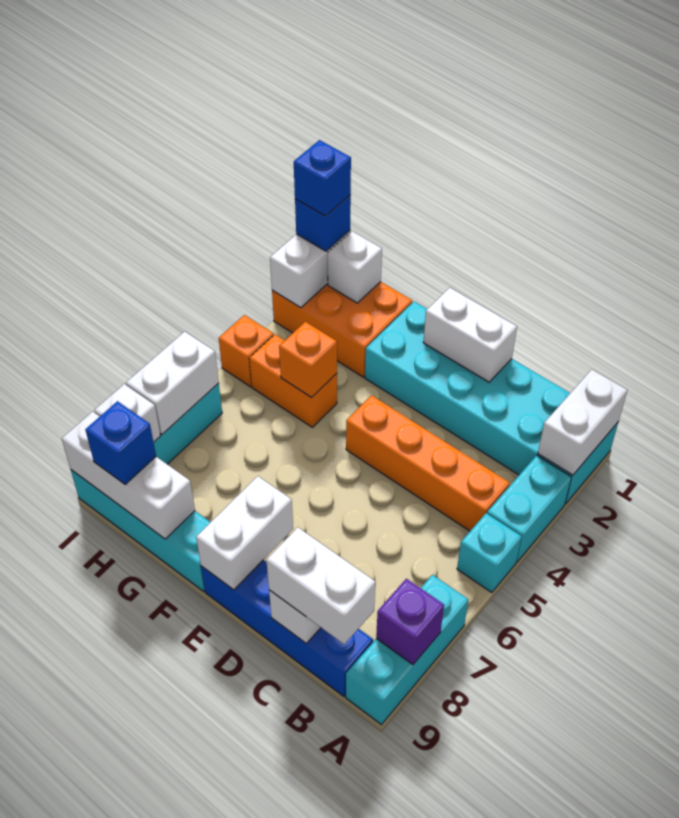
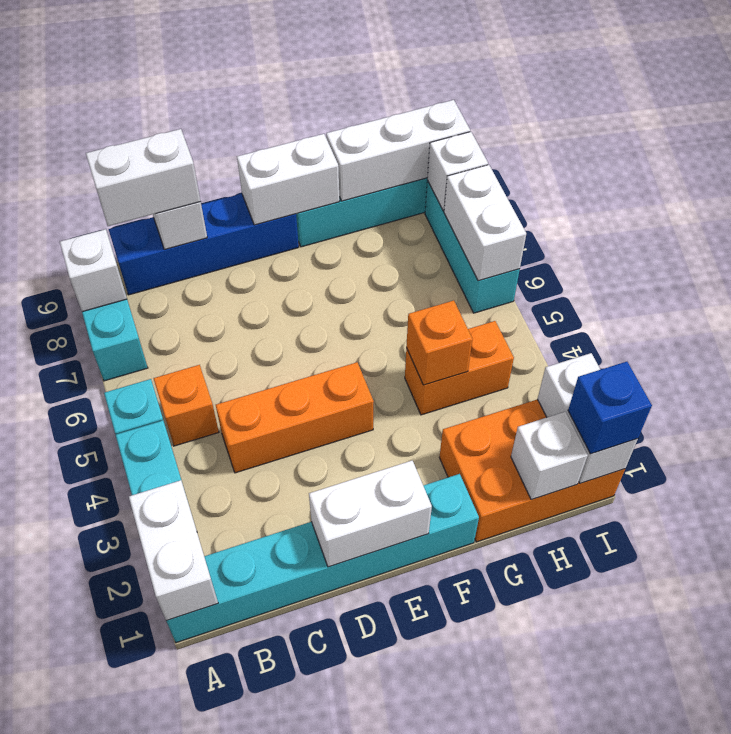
cyan brick A1:F2 level 1 -> cyan brick A1:F1 level 1
purple brick A8 level 2 -> white brick A8 level 2
orange brick B4:E4 level 1 -> orange brick C4:E4 level 1
white brick E8:E9 level 2 -> white brick E9:F9 level 2
blue brick H9 level 3 -> none
blue brick I1 level 4 -> none
orange brick I4 level 1 -> orange brick B5 level 1

